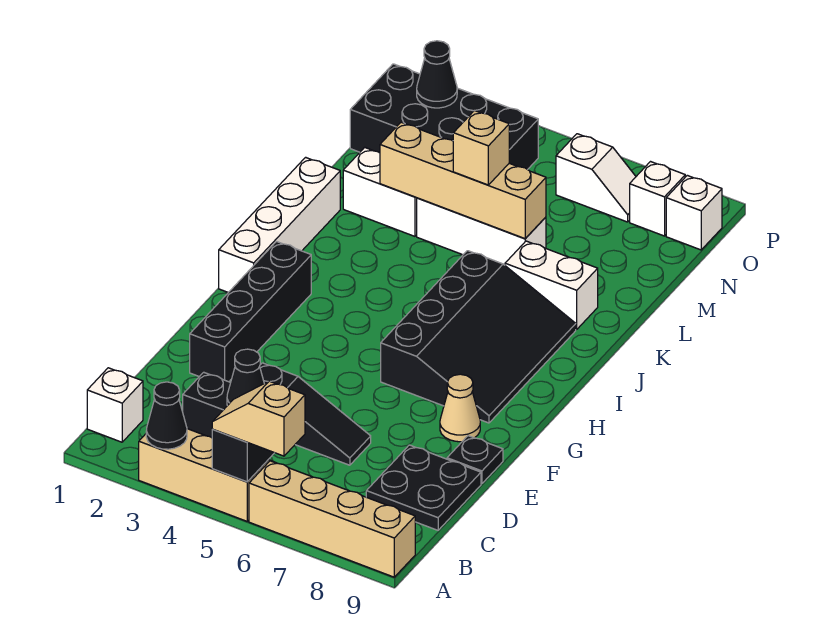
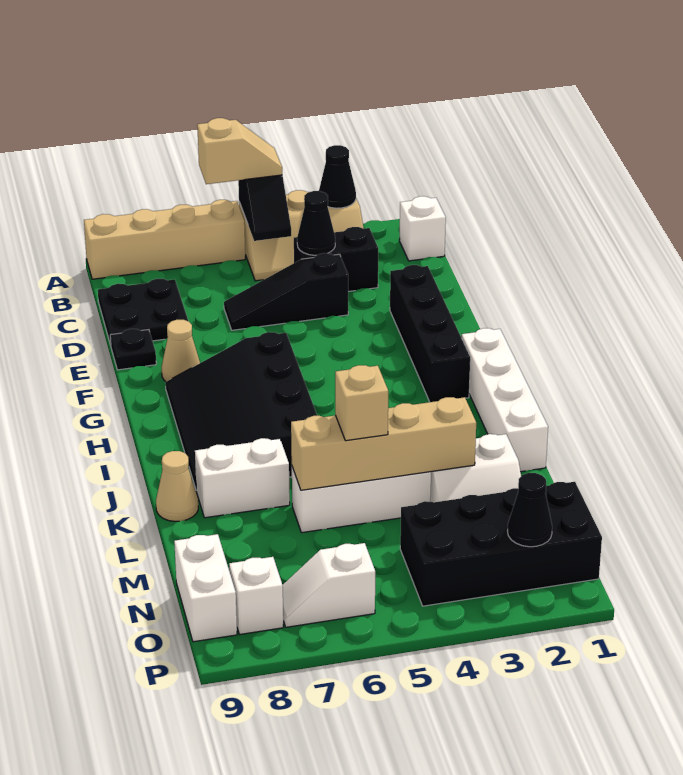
none -> tan cone K9 level 1
white brick O9 level 1 -> white brick N9:O9 level 1

